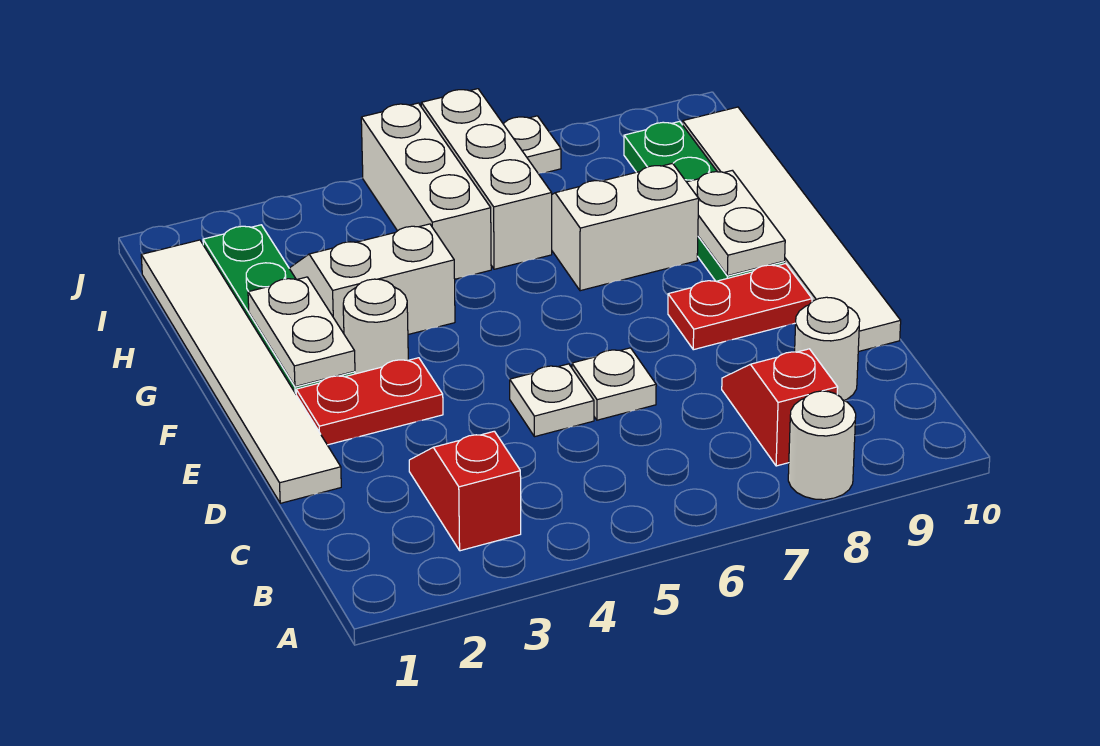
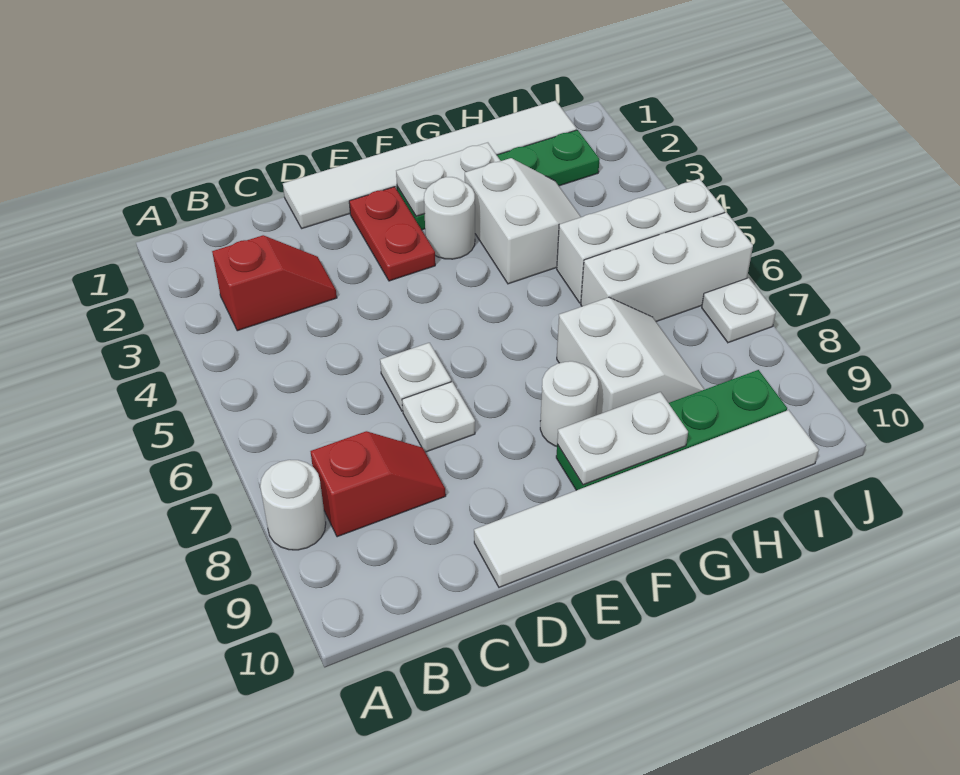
white round brick C9 level 1 -> white round brick F8 level 1
white plate D5 level 1 -> white plate D7 level 1
red plate E8:E9 level 1 -> none

